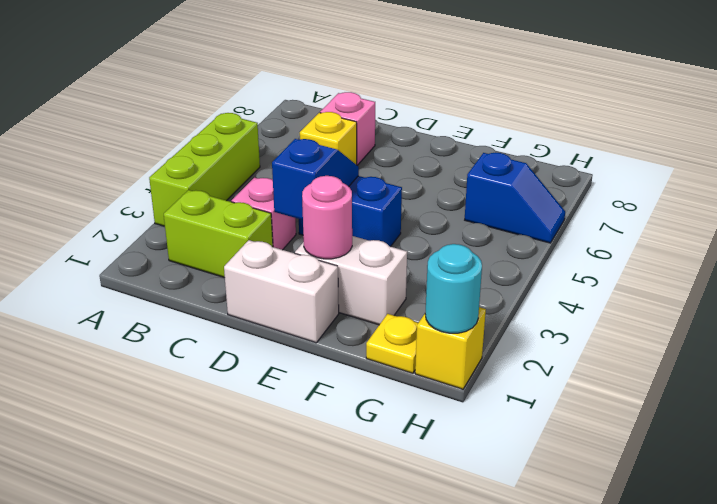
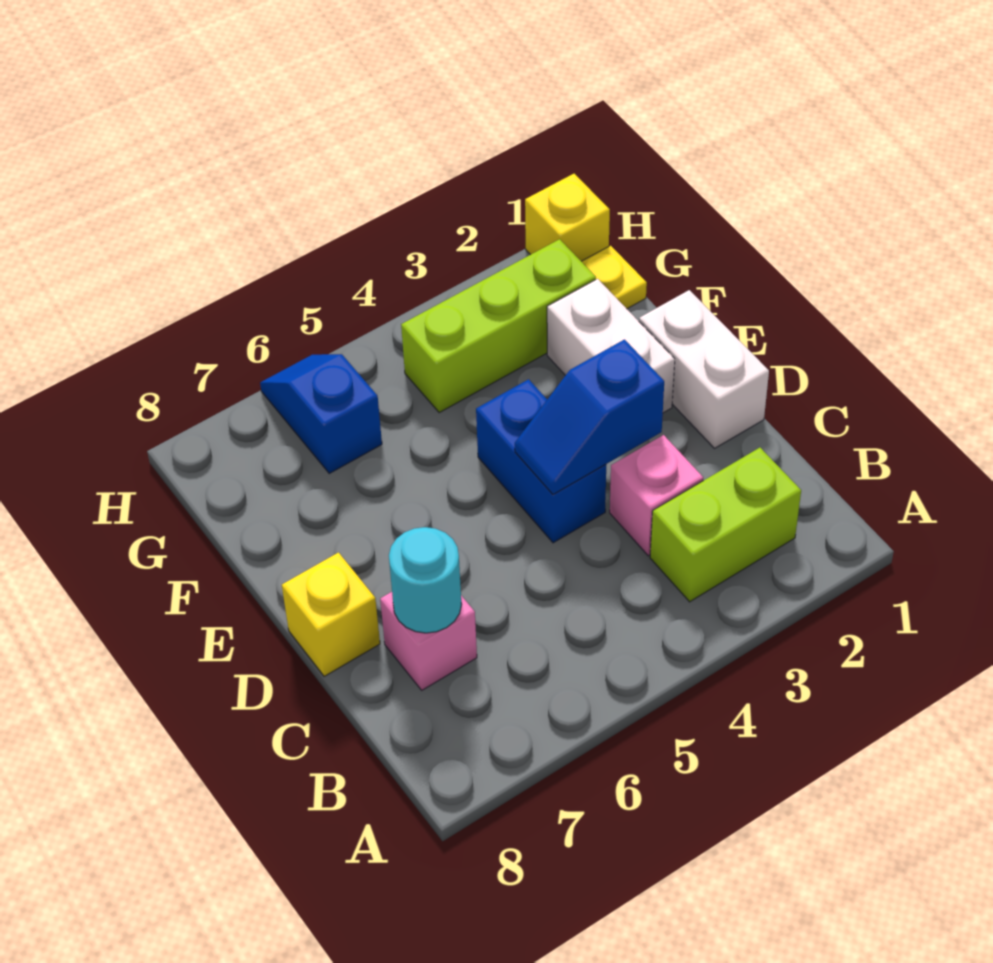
lime brick A3:A5 level 1 -> lime brick G2:G4 level 1
lime brick B2:C2 level 1 -> lime brick B2:B3 level 1
yellow brick C6 level 1 -> yellow brick D8 level 1
pink round brick E2 level 2 -> none
cyan round brick H1 level 2 -> cyan round brick C7 level 2

